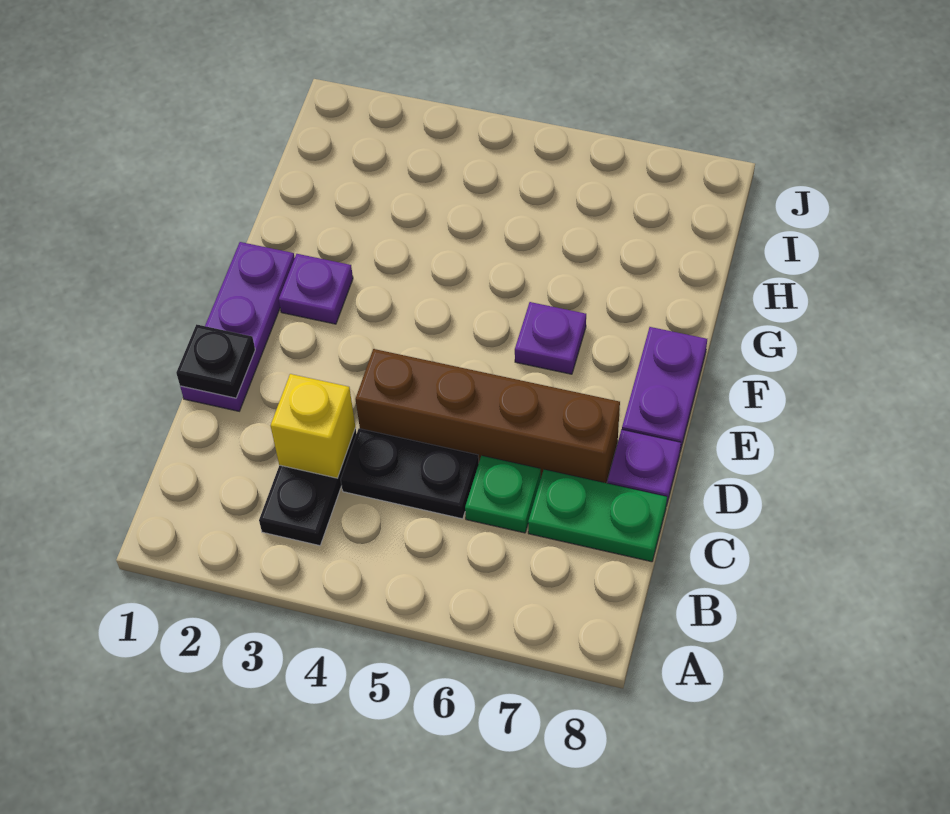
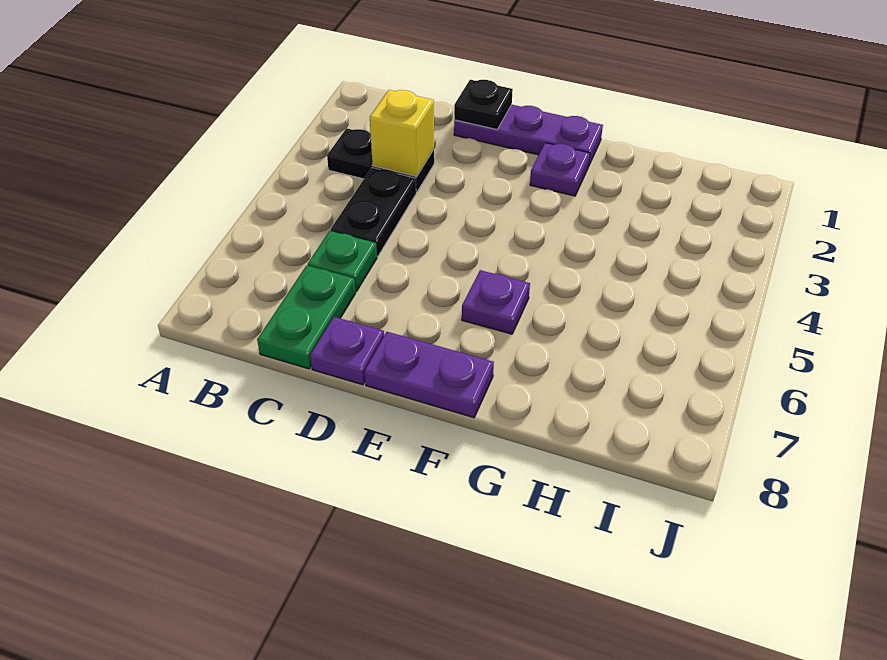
brown brick D4:D7 level 1 -> none

